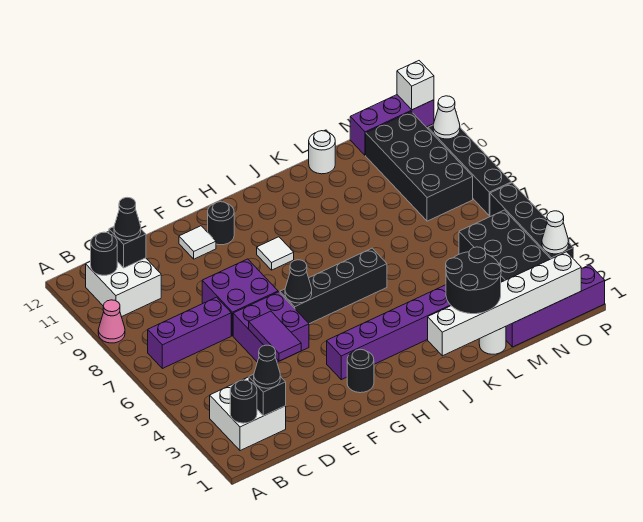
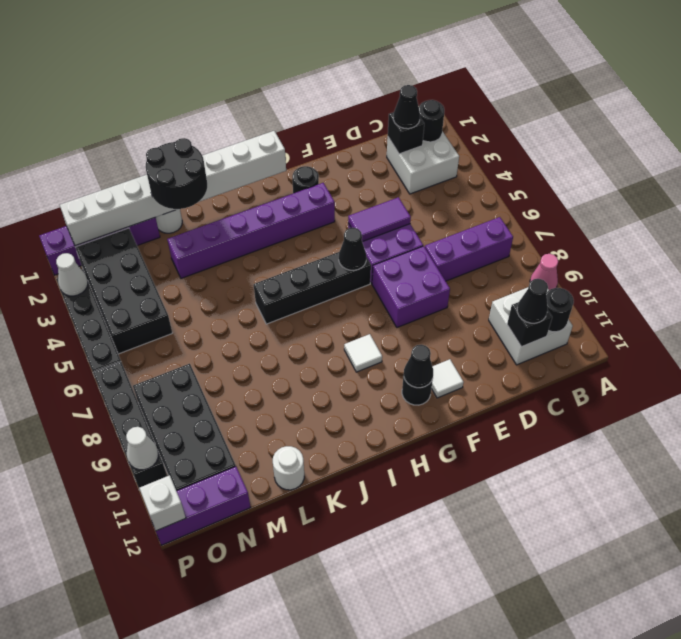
purple tile E4:E5 level 2 -> purple tile E5:F5 level 2
none -> black cone G11 level 2
white brick J1:O1 level 2 -> white brick H1:O1 level 2

